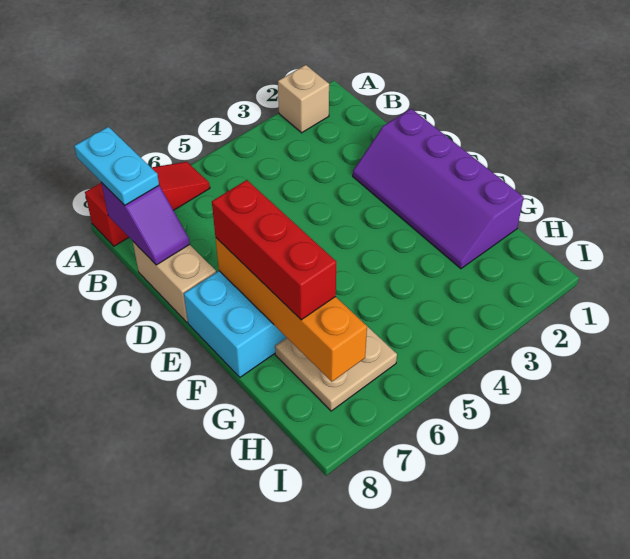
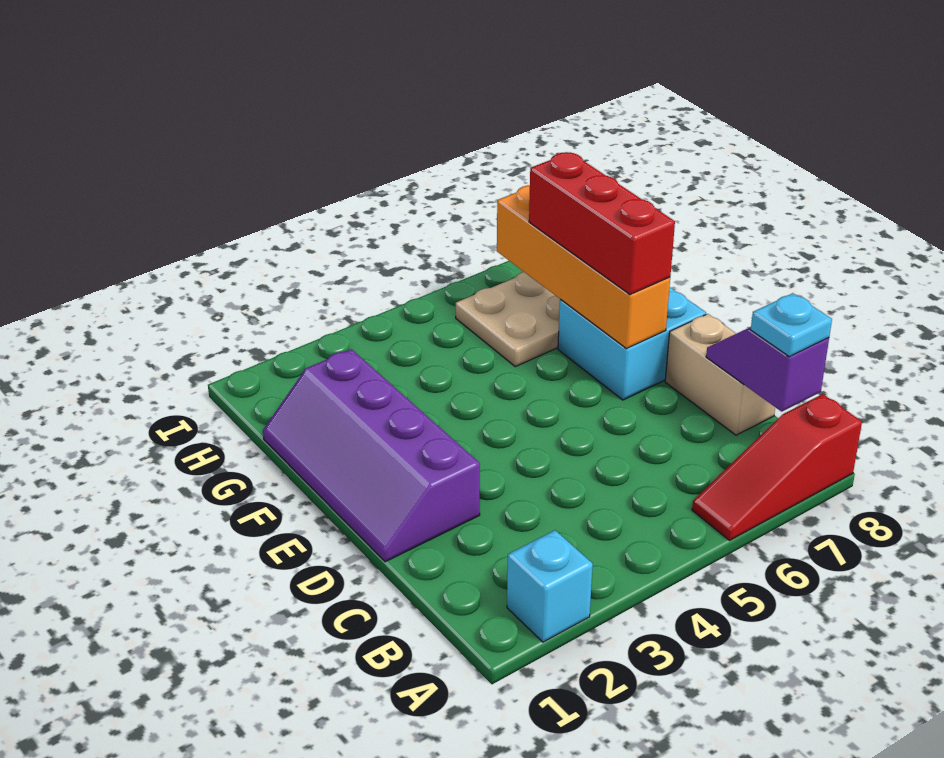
tan brick A2 level 1 -> cyan brick A2 level 1
cyan plate A8:B8 level 3 -> cyan plate B8 level 3
purple slope D1:G2 level 1 top 1 -> purple slope D1:G2 level 1 top 2

